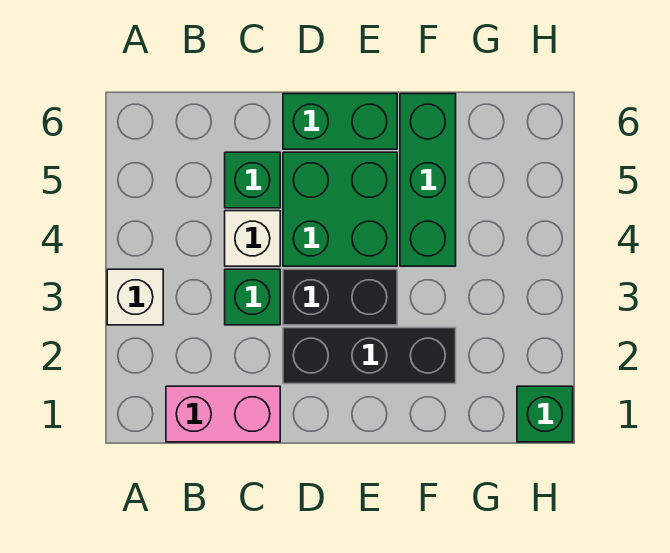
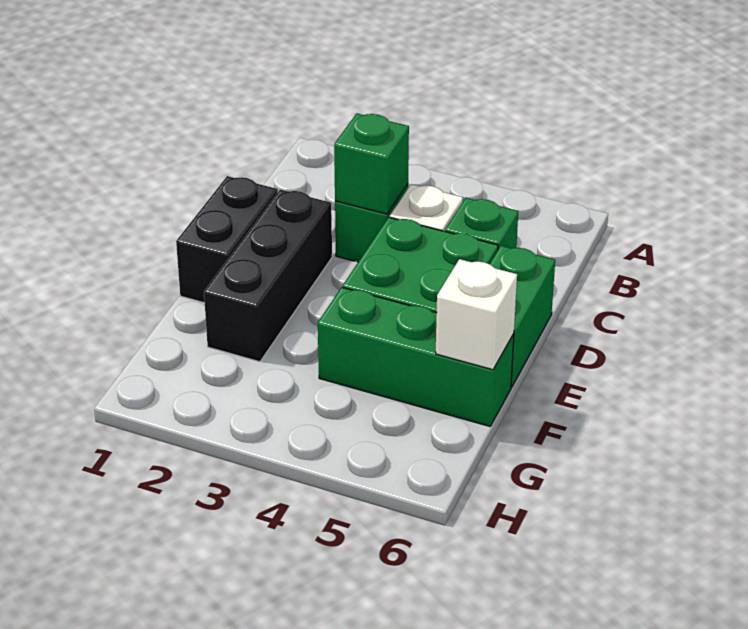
white brick A3 level 1 -> white brick F6 level 2
pink brick B1:C1 level 1 -> none
black brick D3:E3 level 1 -> black brick D1:E1 level 1
green brick H1 level 1 -> green brick C3 level 2

